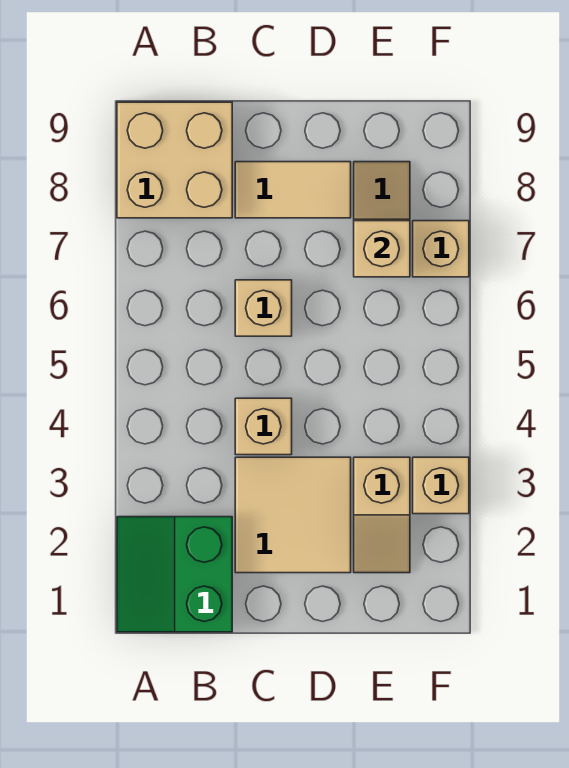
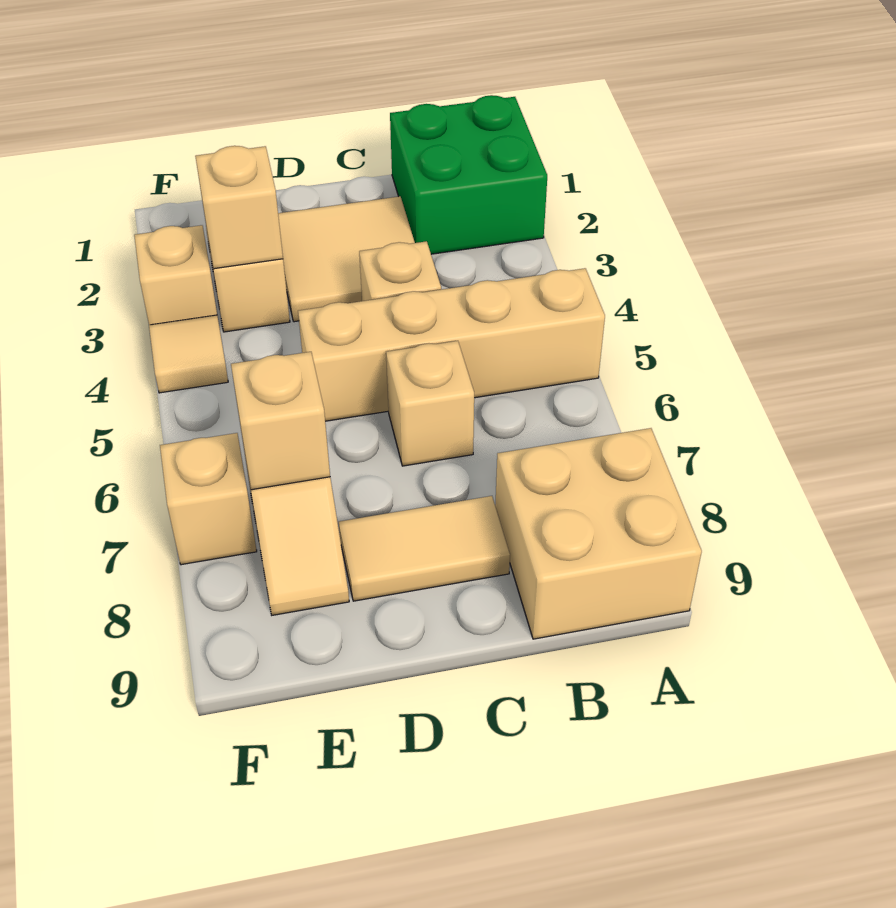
green slope A1:B2 level 1 top B -> green brick A1:B2 level 1
none -> tan brick A5:D5 level 1
none -> tan brick E3 level 2
none -> tan tile F4 level 1

